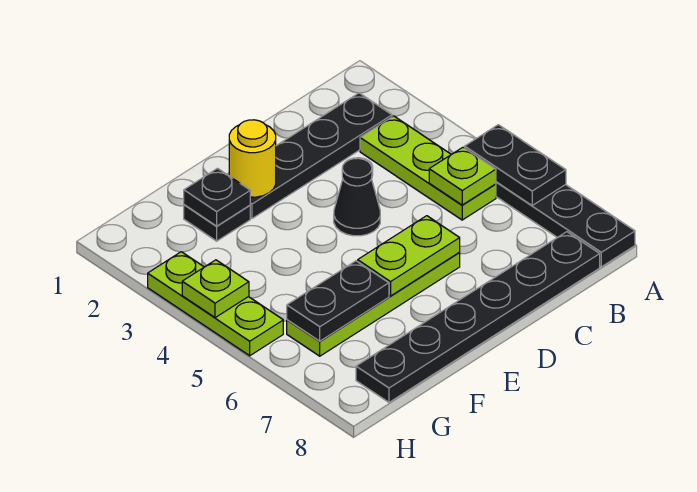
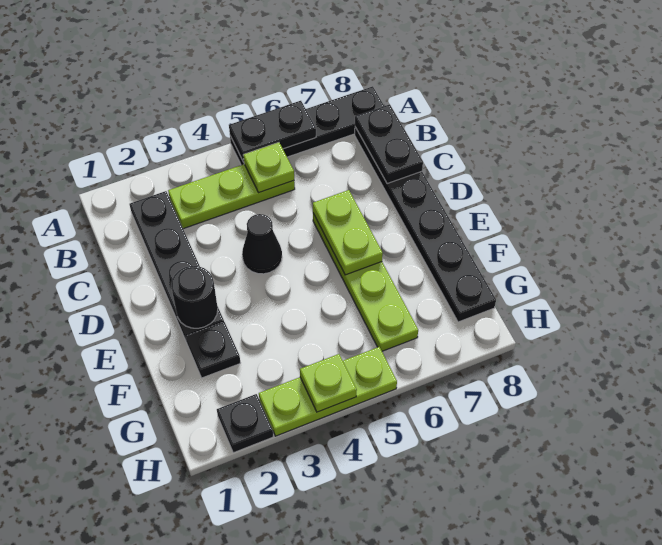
yellow round brick E2 level 2 -> black round brick E2 level 2
black plate F2 level 2 -> black plate H2 level 1
black plate F6:G6 level 2 -> black plate B8:C8 level 2

